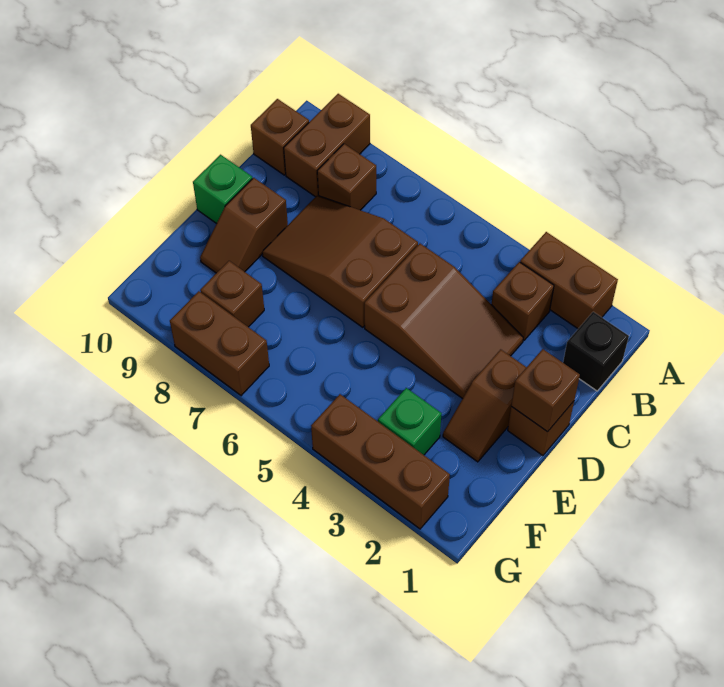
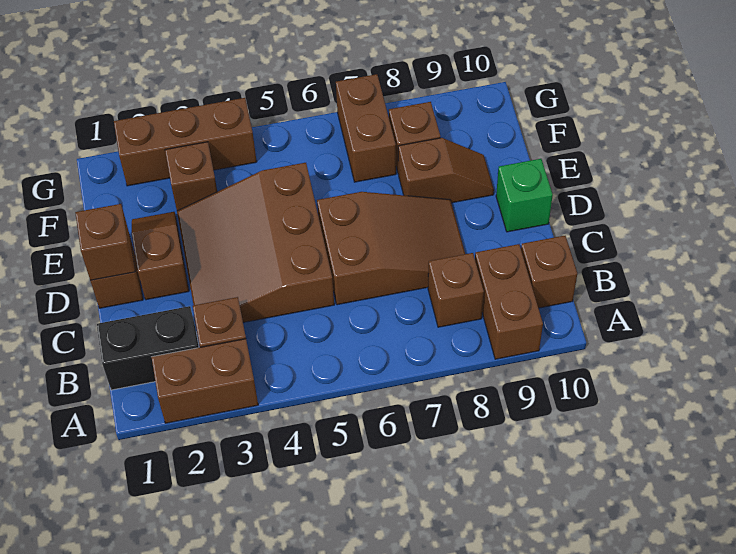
black brick B1 level 1 -> black brick B1:B2 level 1
brown slope C3:D5 level 1 top 5 -> brown slope C3:E5 level 1 top 5
brown slope D9:E9 level 1 top D -> brown slope E8:E9 level 1 top 8
green brick F3 level 1 -> brown brick F3 level 1
brown brick G7:G8 level 1 -> brown brick F7:G7 level 1

